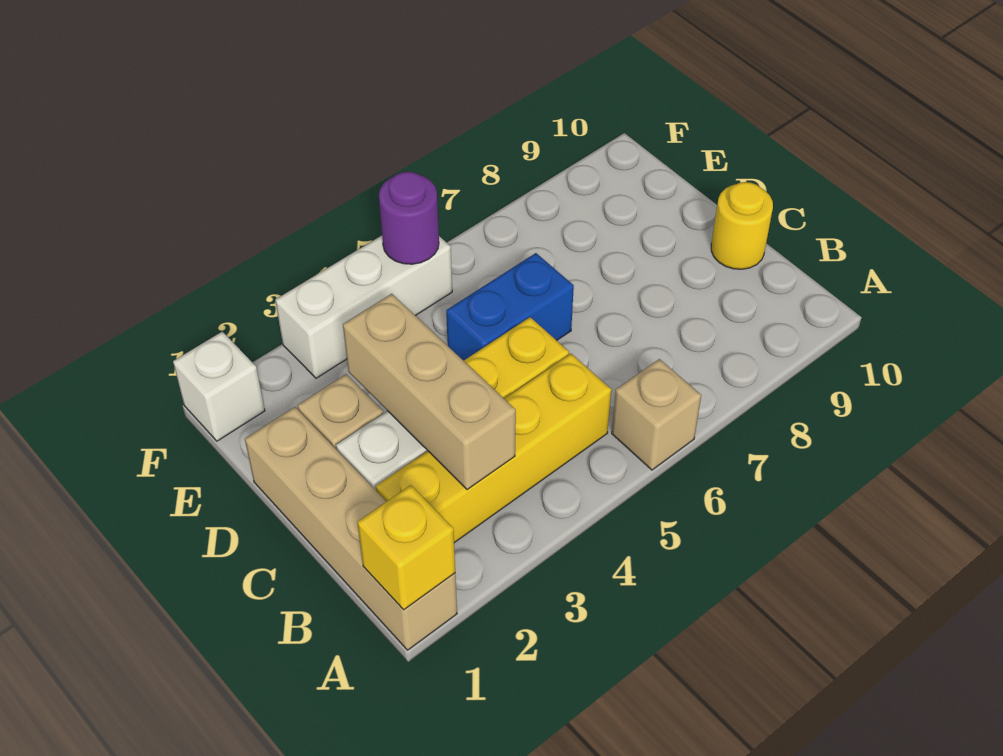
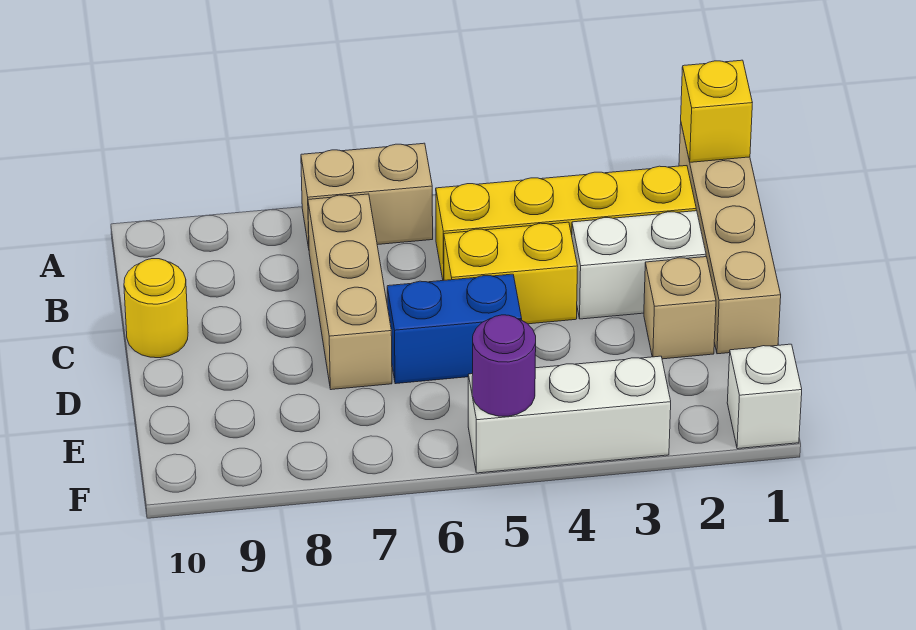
tan brick A6 level 1 -> tan brick A6:A7 level 1
tan brick B3:D3 level 2 -> tan brick B7:D7 level 1

